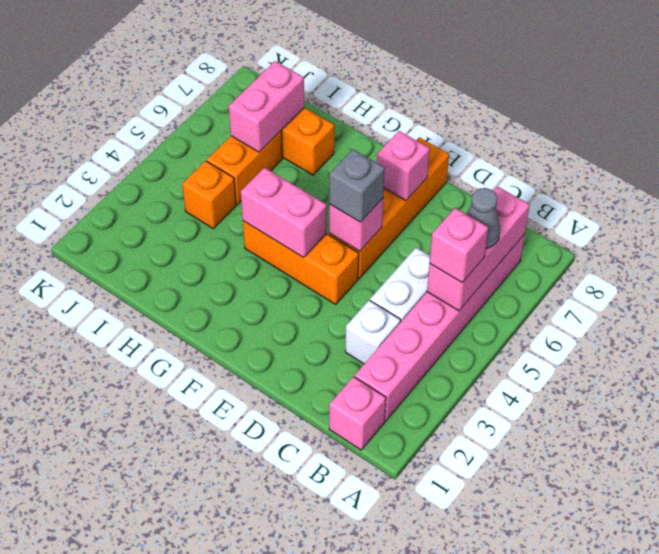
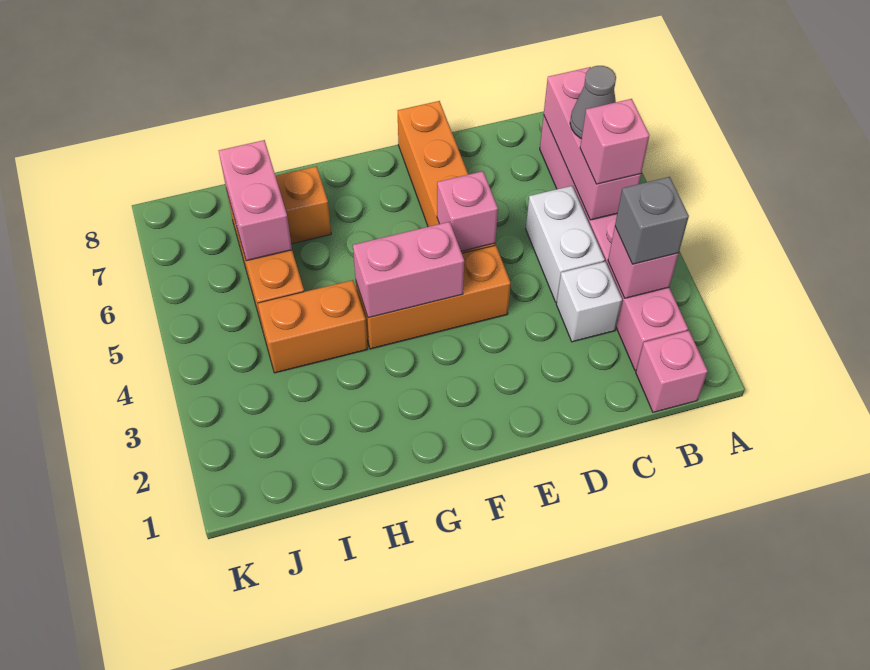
grey brick E5 level 3 -> grey brick B3 level 3
pink brick E7 level 2 -> pink brick B3 level 2
orange brick I4 level 1 -> orange brick H4:I4 level 1

